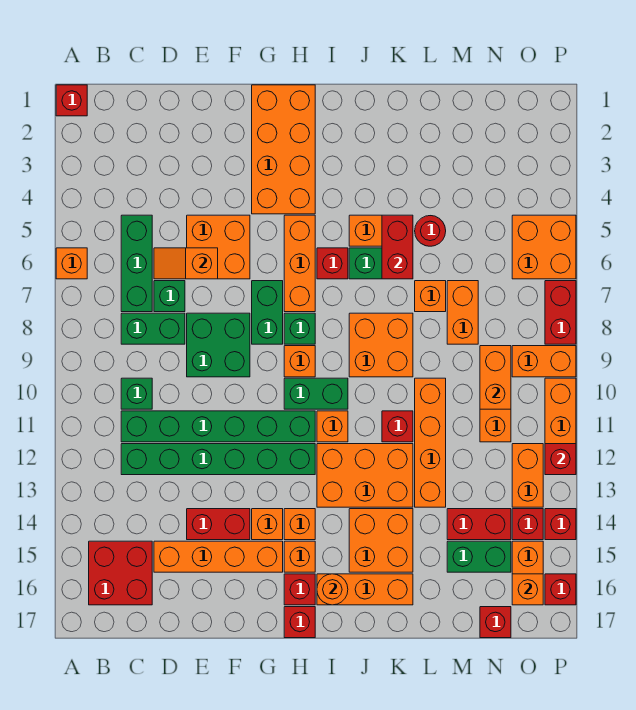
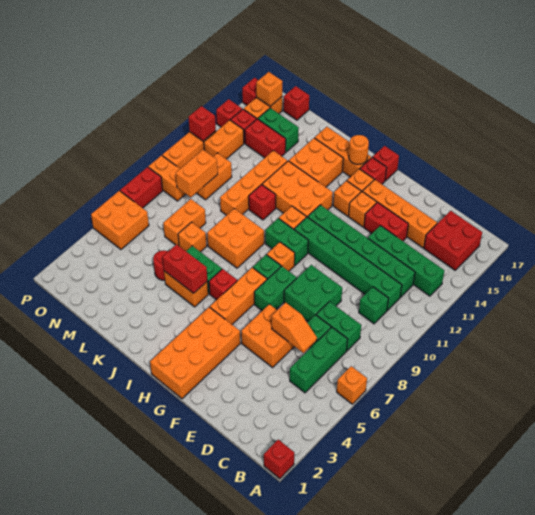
none -> green brick B13:E13 level 1
red brick K5:K6 level 2 -> red brick J5:K5 level 2

